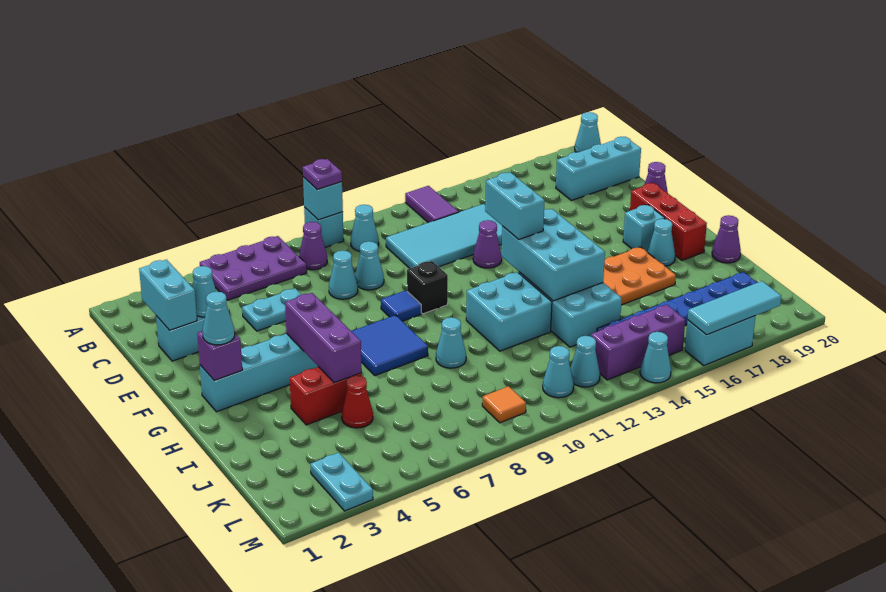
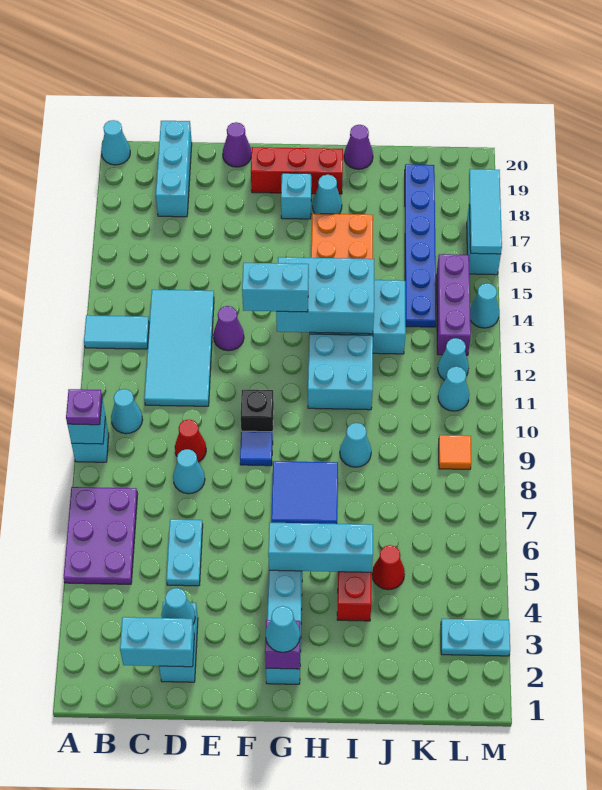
purple tile A13:B13 level 1 -> cyan tile A13:B13 level 1
purple cone B8 level 1 -> none
cyan cone D9 level 1 -> red cone D9 level 1
purple brick G5:I5 level 2 -> cyan brick G5:I5 level 2

